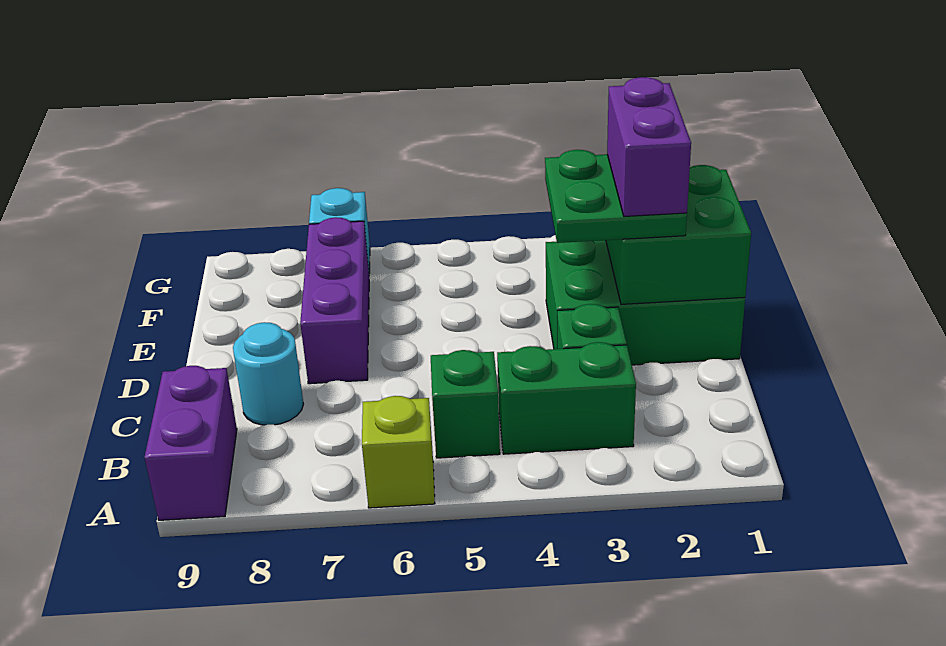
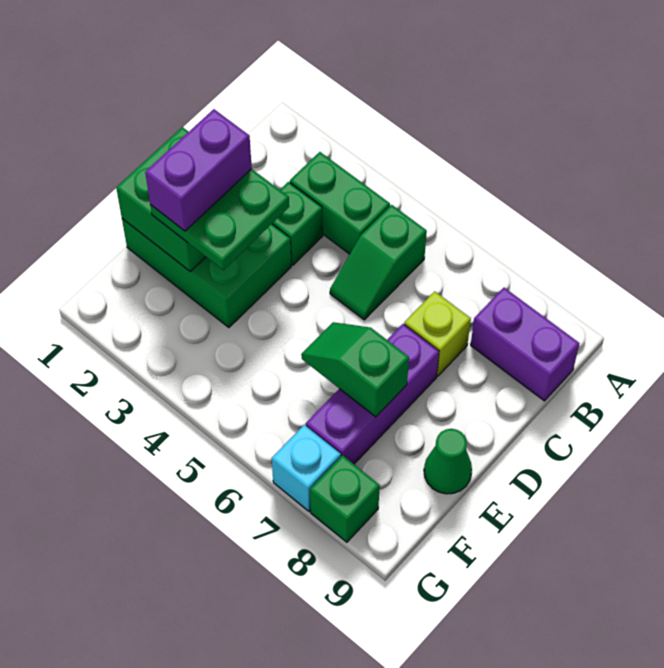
lime brick A6 level 1 -> lime brick C7 level 1
purple brick A9:B9 level 1 -> purple brick B8:B9 level 1
cyan round brick C8 level 1 -> none
none -> green slope E6:E7 level 2 top 7
none -> green cone E9 level 1
none -> green brick G8 level 1

